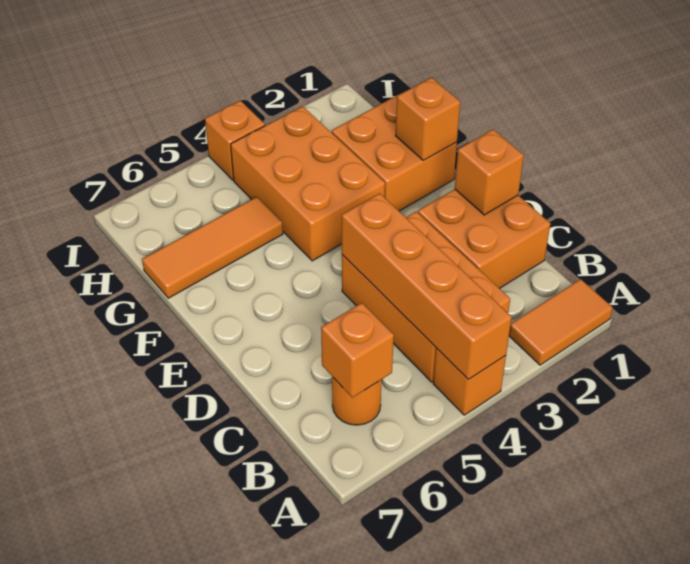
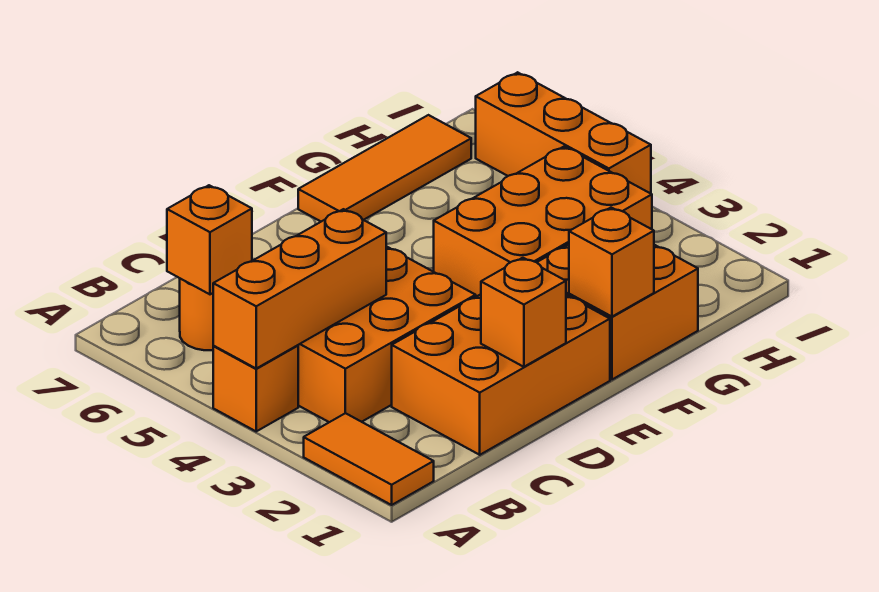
orange brick A4:D4 level 2 -> orange brick A4:C4 level 2
orange brick C1:D2 level 1 -> orange brick C1:E2 level 1
orange tile G5:G7 level 1 -> orange tile F7:H7 level 1
orange brick I4 level 1 -> orange brick I4:I6 level 1

